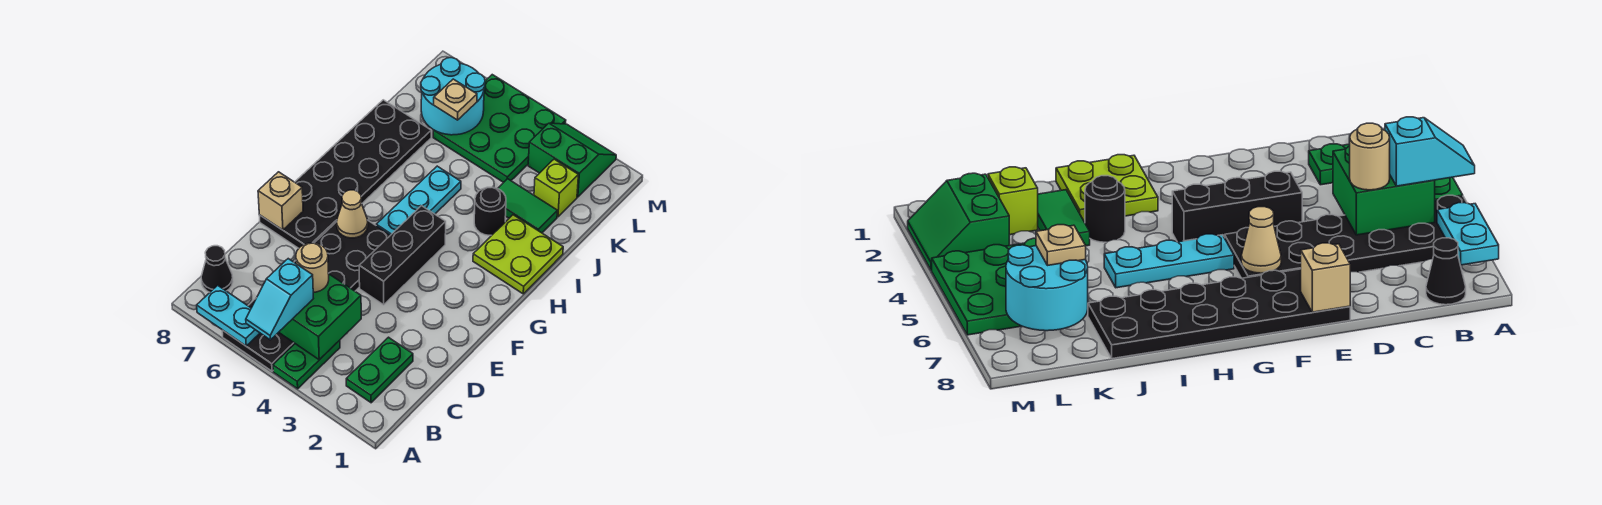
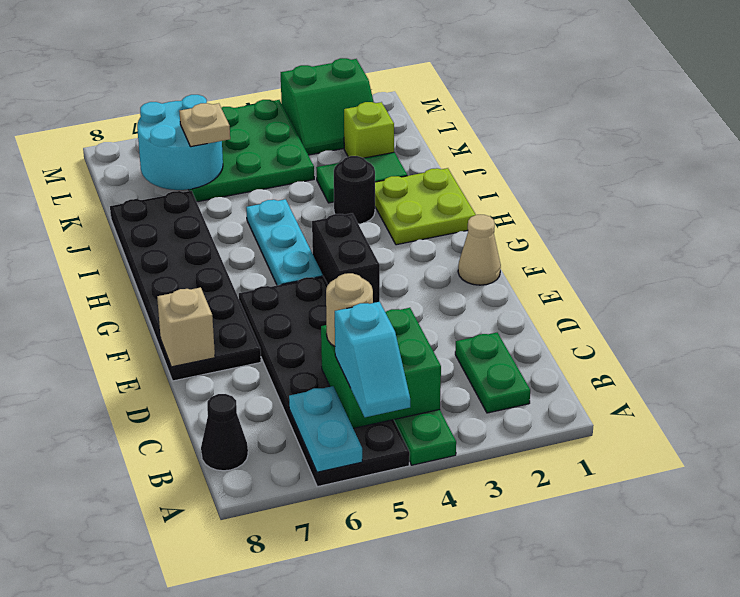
cyan plate A6:A7 level 2 -> cyan plate A6:B6 level 2
black brick E4:G4 level 1 -> black brick F4:G4 level 1
tan cone F6 level 2 -> tan cone F1 level 1
green slope L2:M3 level 1 top L -> green slope L2:M3 level 1 top M

